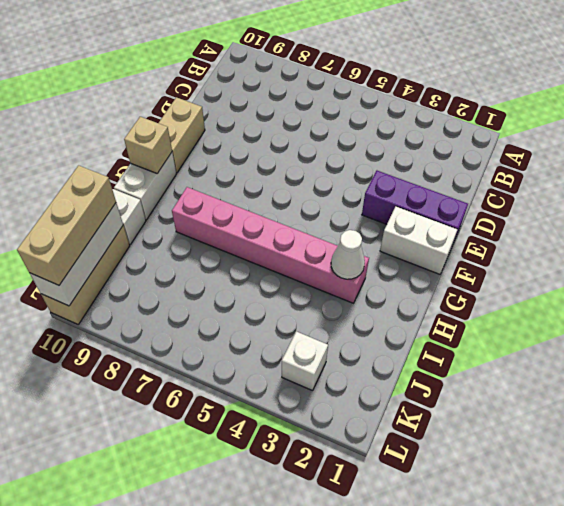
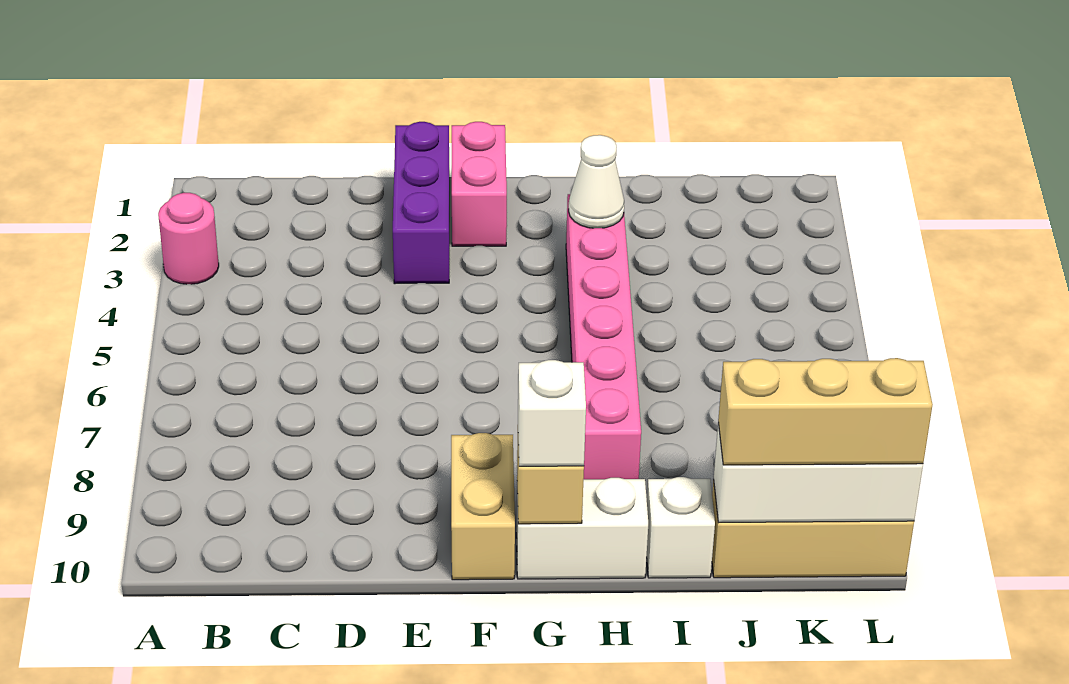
none -> pink round brick A3 level 1
tan brick E10:F10 level 1 -> tan brick F9:F10 level 1
white brick F1:F2 level 1 -> pink brick F1:F2 level 1
white brick K3 level 1 -> white brick G10 level 3

